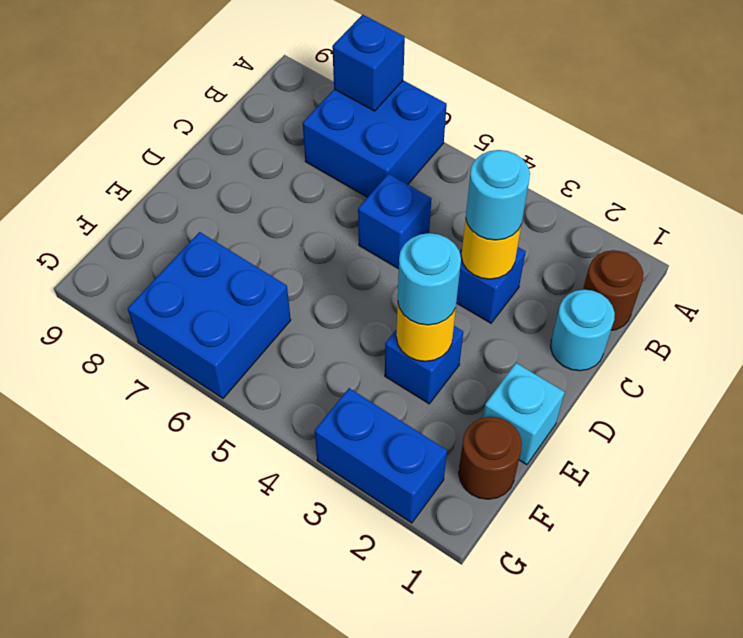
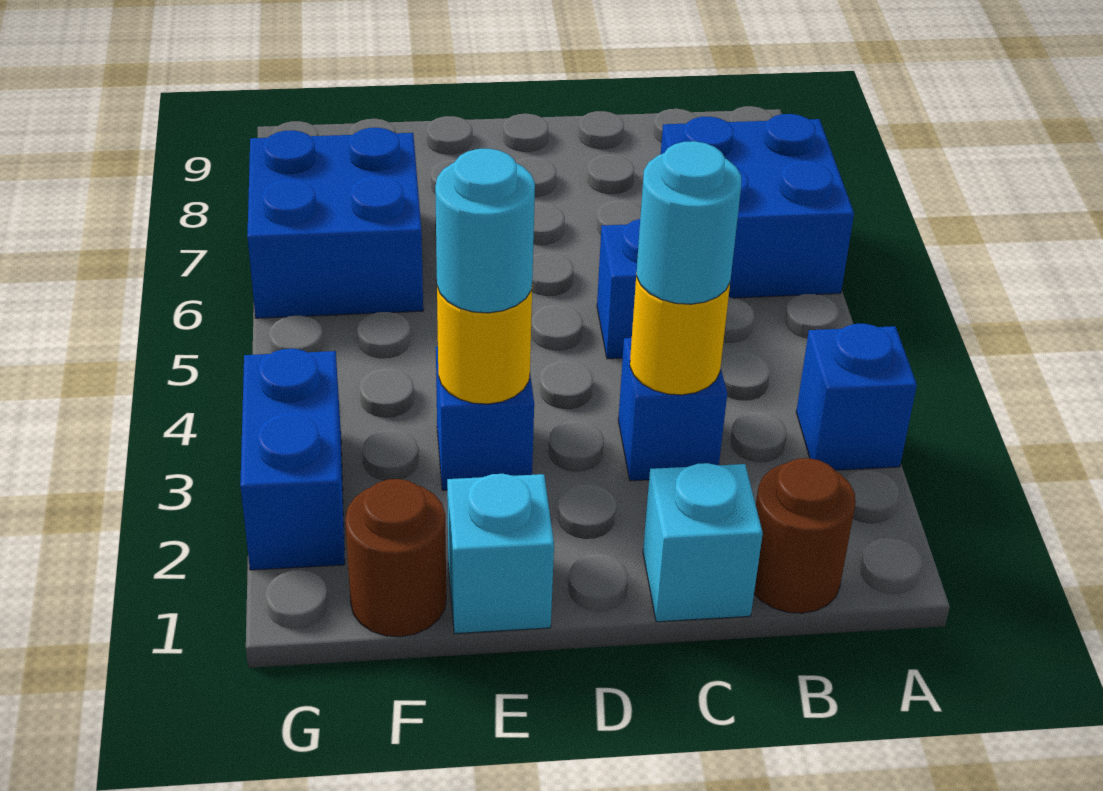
blue brick A7 level 2 -> blue brick A3 level 1
cyan round brick C1 level 1 -> cyan brick C1 level 1

